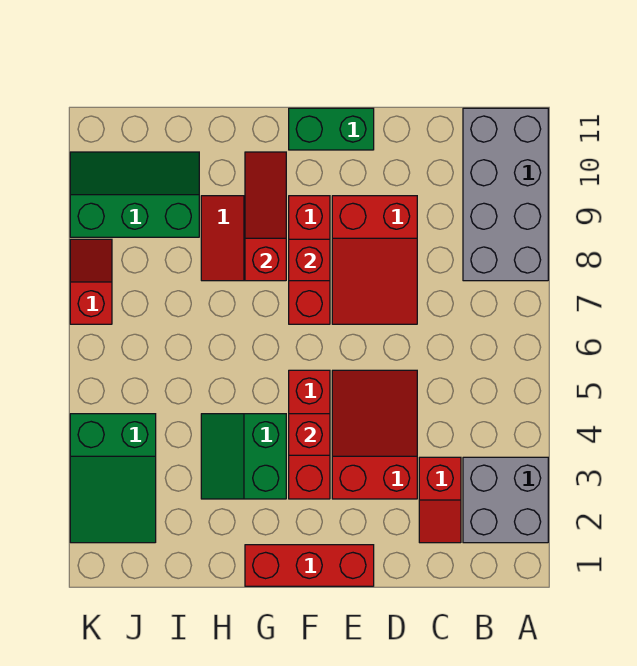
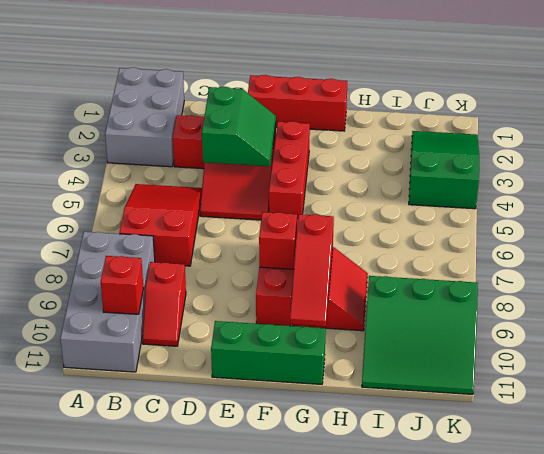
grey brick A2:B3 level 1 -> grey brick A1:B3 level 1
red slope D7:E9 level 1 top 9 -> red slope B5:C7 level 1 top 7
green brick E11:F11 level 1 -> green brick E11:G11 level 1
red brick F4 level 2 -> red brick B10 level 2
green slope G3:H4 level 1 top G -> green slope D3:E4 level 2 top D
green slope I9:K10 level 1 top 9 -> green slope I9:K11 level 1 top 9
red slope K7:K8 level 1 top 7 -> red slope C9:C10 level 1 top 9

